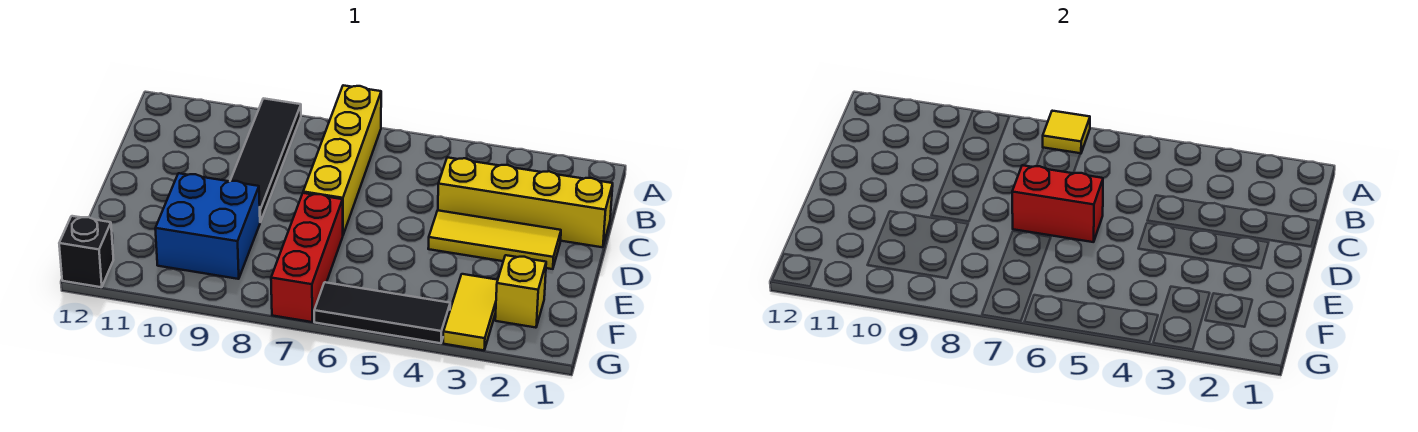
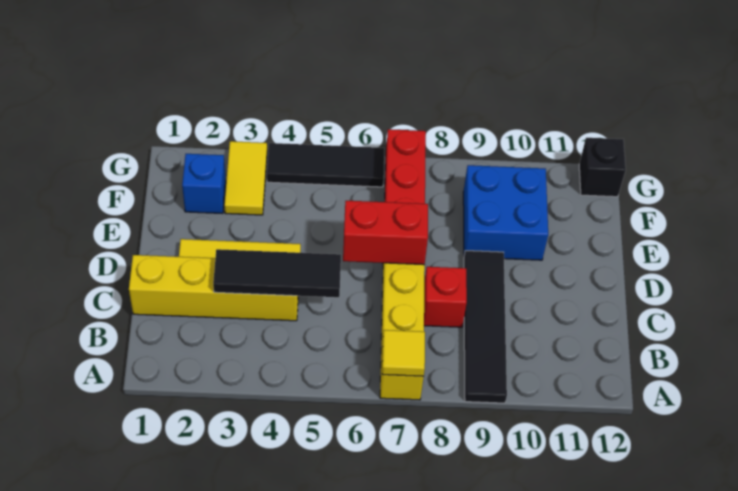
none -> black tile C3:C5 level 2
none -> red brick C8 level 1
yellow brick F2 level 1 -> blue brick F2 level 1

